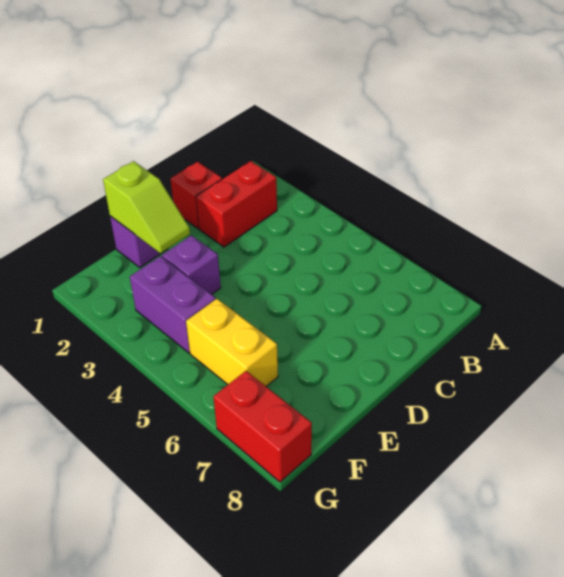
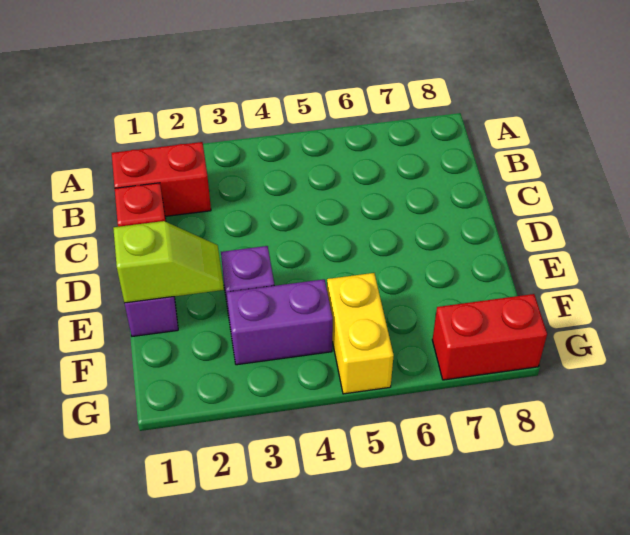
red brick B2:C2 level 1 -> red brick B1:B2 level 1
yellow brick F5:F6 level 1 -> yellow brick F5:G5 level 1

